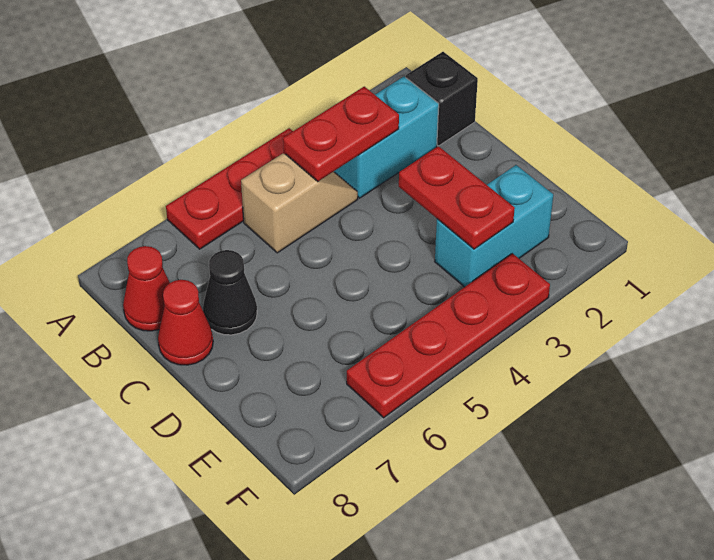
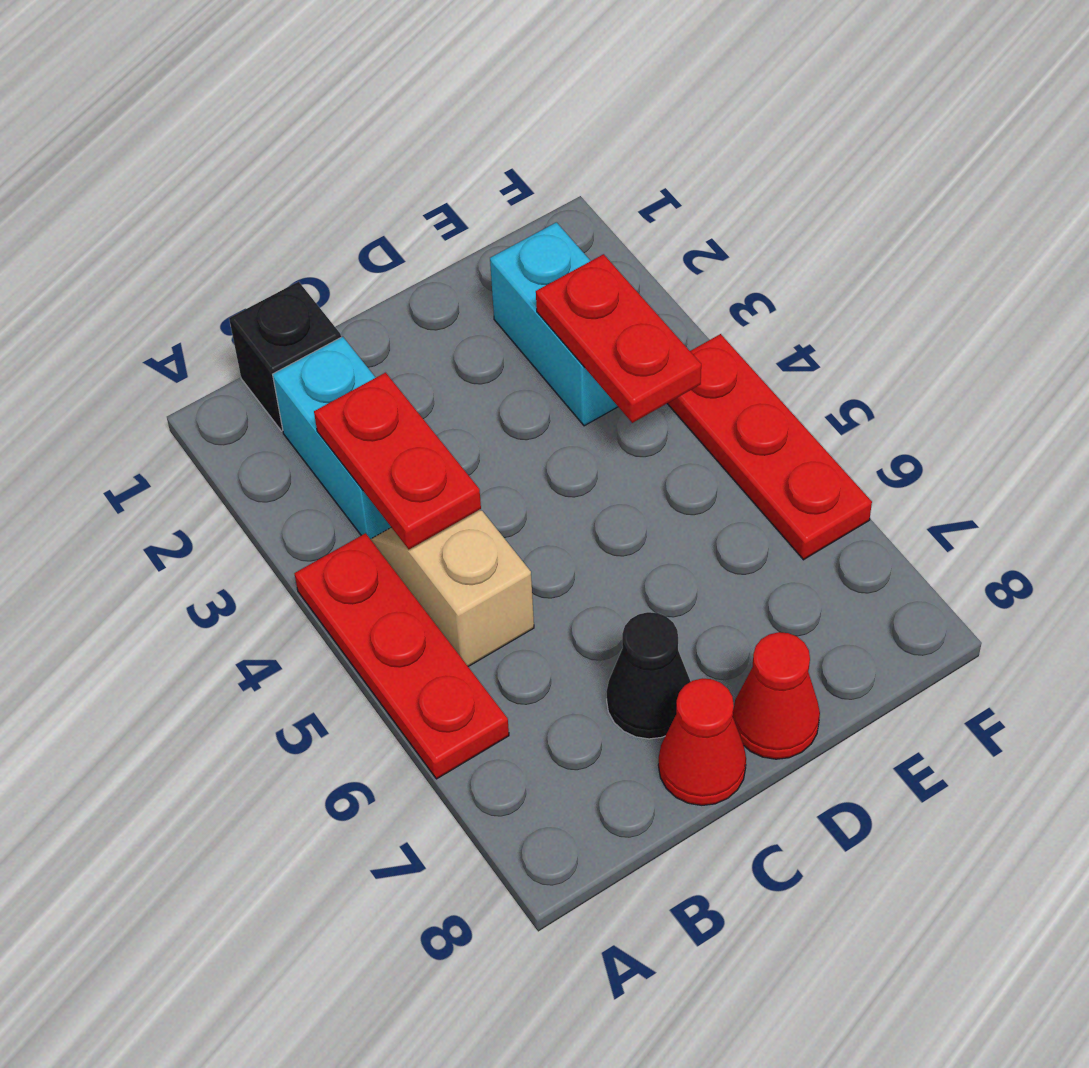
red cone B8 level 1 -> red cone D8 level 1
red plate D3:E3 level 2 -> red plate E3:E4 level 2
red plate F3:F6 level 1 -> red plate F4:F6 level 1

